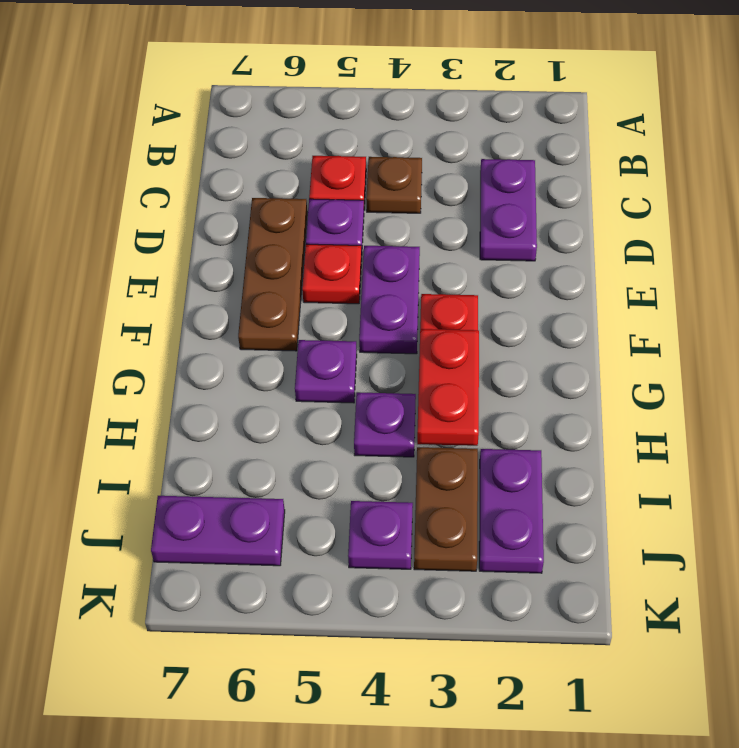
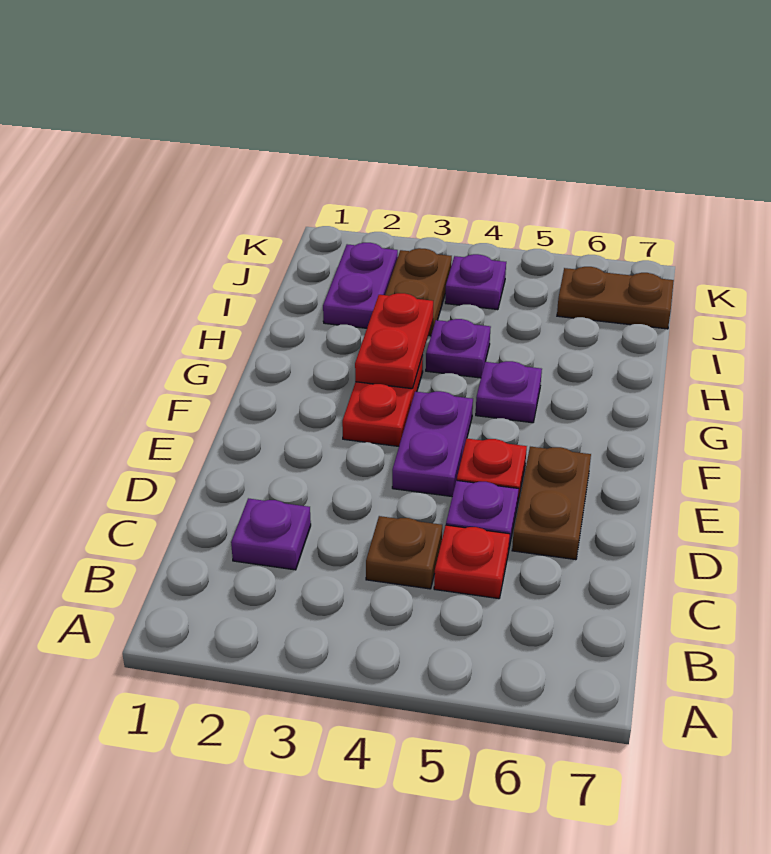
purple plate C2:D2 level 1 -> purple plate C2 level 1
brown plate D6:F6 level 1 -> brown plate D6:E6 level 1
purple plate J6:J7 level 1 -> brown plate J6:J7 level 1

